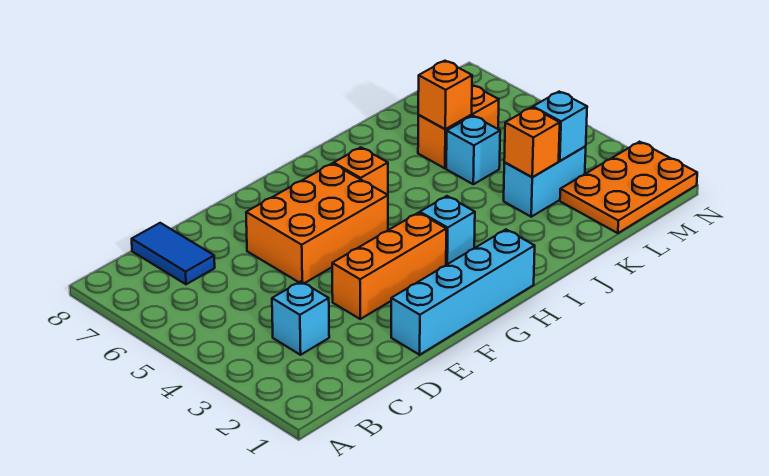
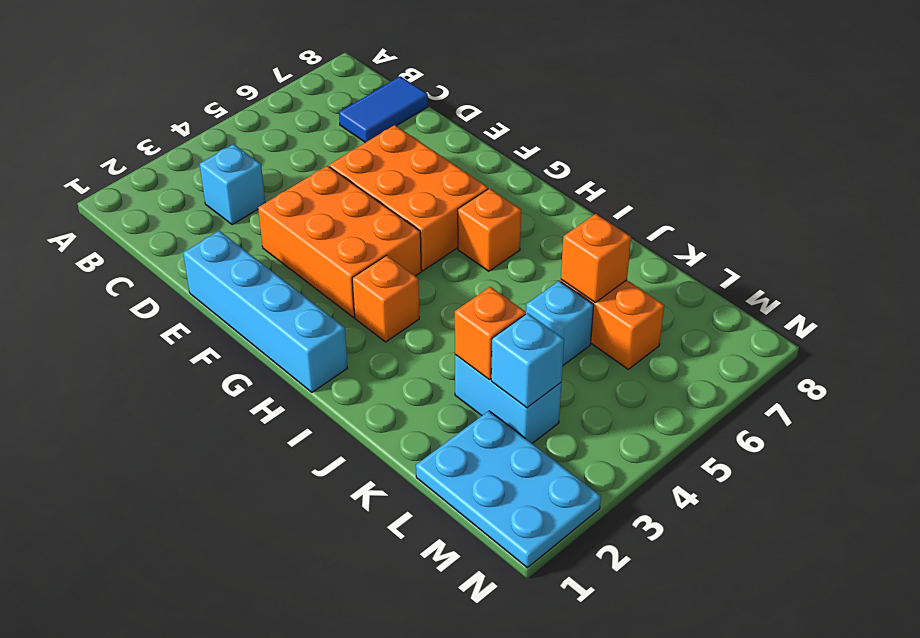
orange brick E3:G3 level 1 -> orange brick E3:G4 level 1
cyan brick H3 level 1 -> orange brick H3 level 1
orange plate L1:N2 level 1 -> cyan plate L1:N2 level 1

